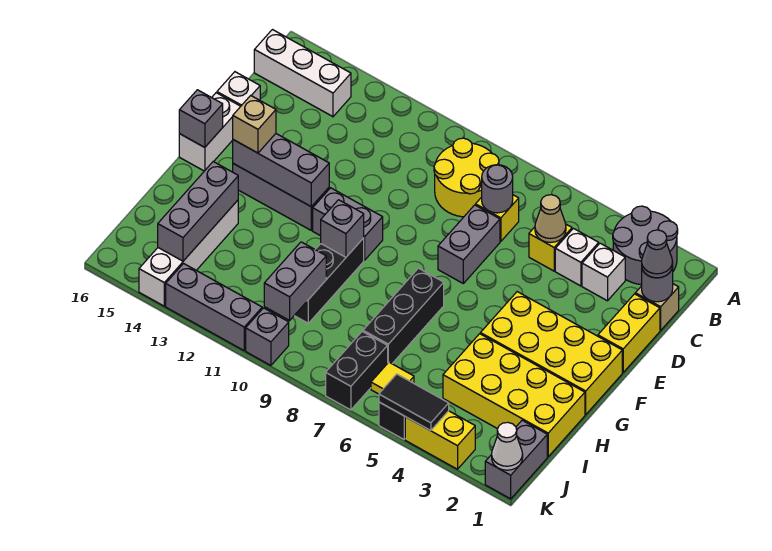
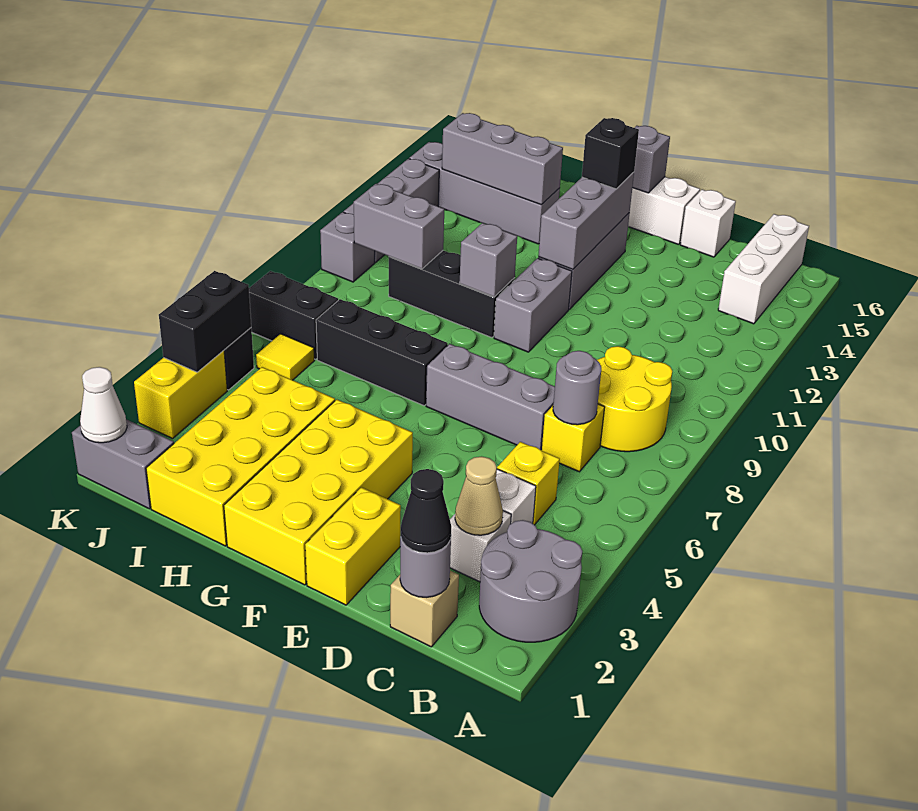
grey cone C1 level 3 -> black cone C1 level 3
tan cone C5 level 2 -> tan cone C3 level 2
yellow brick D1:E1 level 1 -> yellow brick E1:E2 level 1
grey brick D7:E7 level 1 -> grey brick D7:F7 level 1
tan brick F14 level 3 -> black brick F14 level 3
white brick H14:K14 level 1 -> grey brick H14:K14 level 1
black tile K4:K5 level 2 -> black brick K4:K5 level 2

